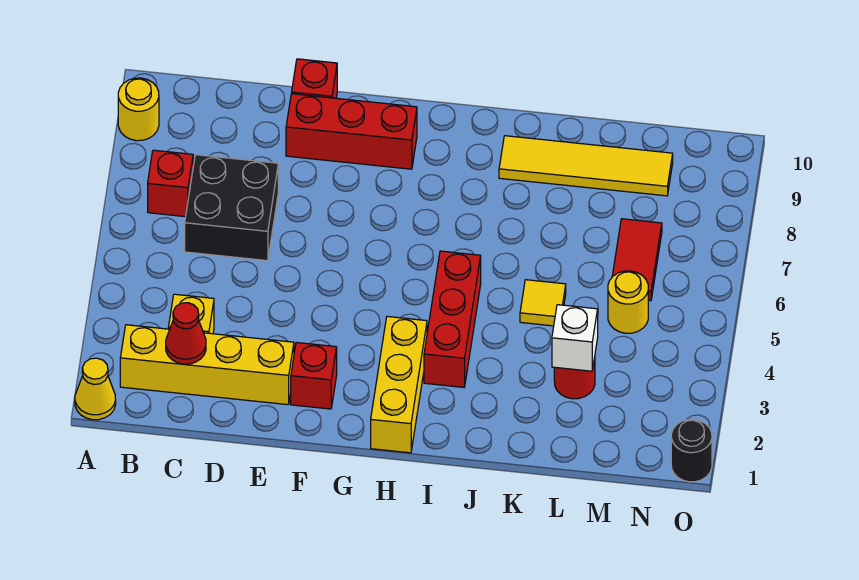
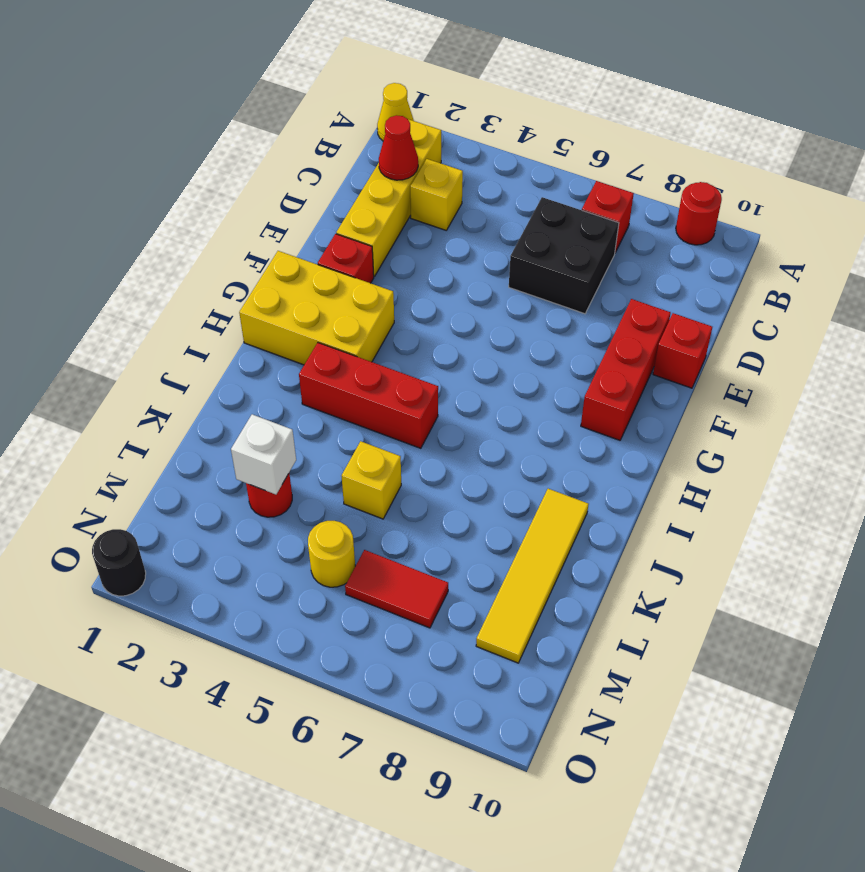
yellow round brick A9 level 1 -> red round brick A9 level 1
yellow brick H1:H3 level 1 -> yellow brick G1:H3 level 1
yellow tile K5 level 1 -> yellow brick K5 level 1

